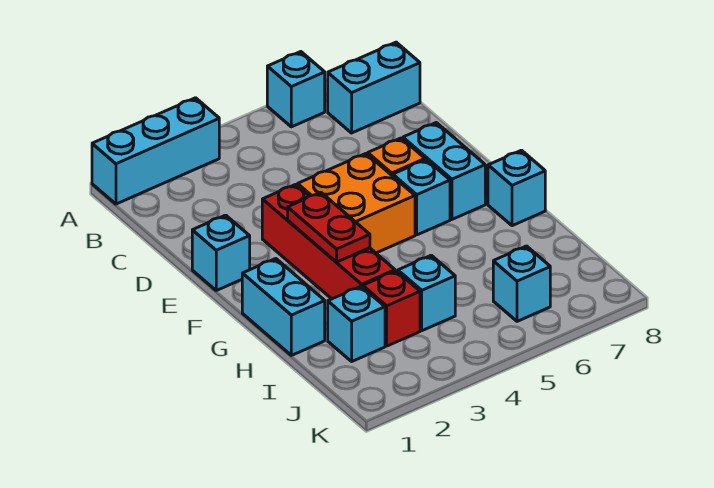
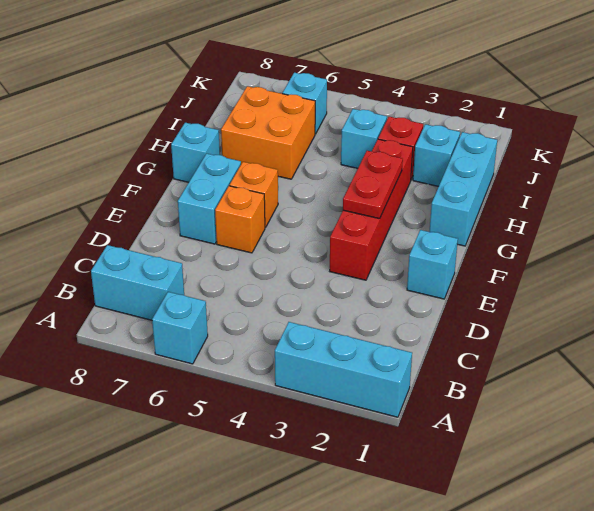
orange brick E4:F5 level 1 -> orange brick H6:I7 level 1
cyan brick F6 level 1 -> orange brick F6 level 1
cyan brick G1:H1 level 1 -> cyan brick G1:I1 level 1

